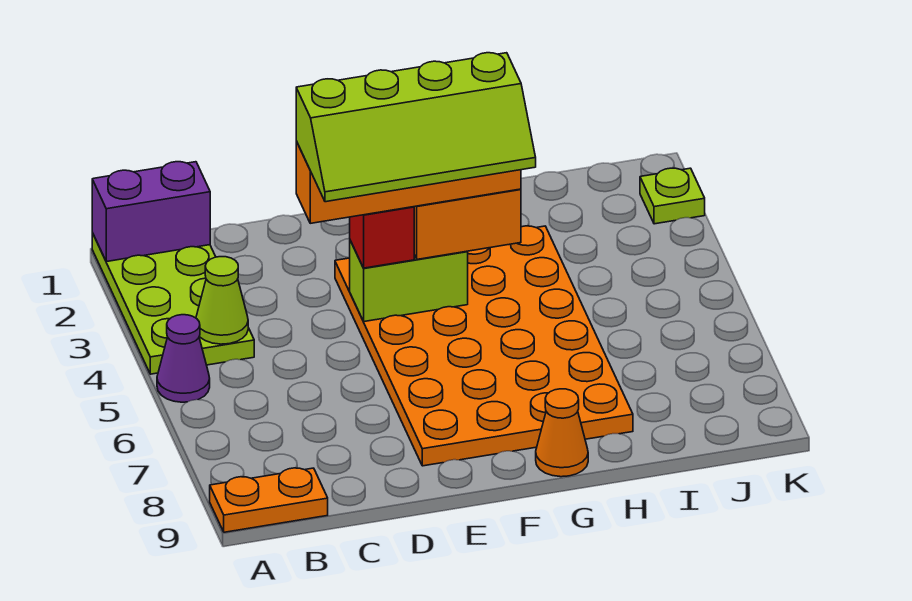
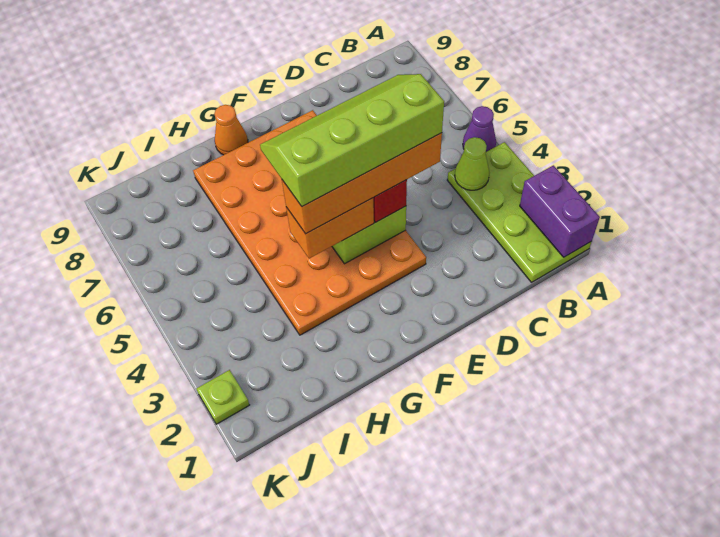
purple brick A1:B1 level 2 -> purple brick A1:A2 level 2
orange plate A9:B9 level 1 -> none

